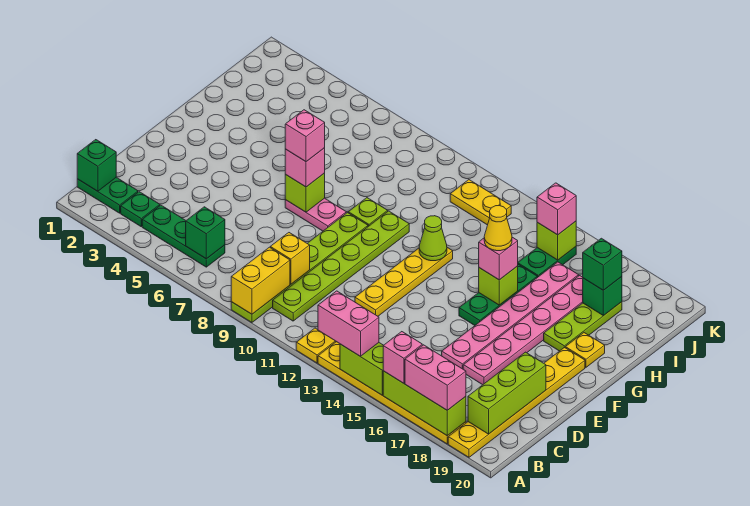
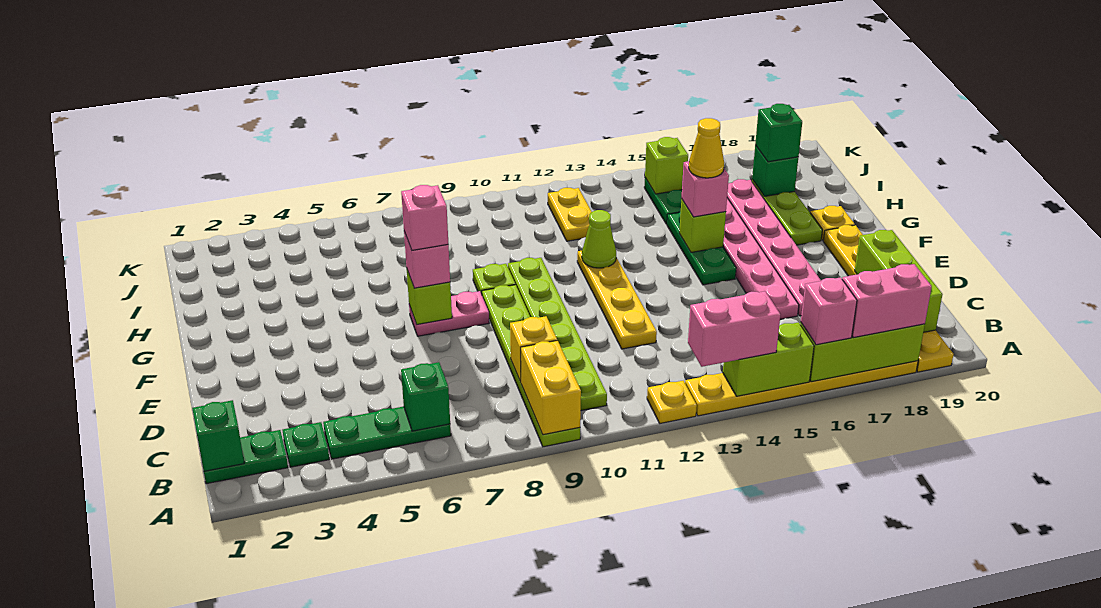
yellow plate J11:J12 level 1 -> yellow plate I12:J12 level 1
pink brick J15 level 3 -> none

